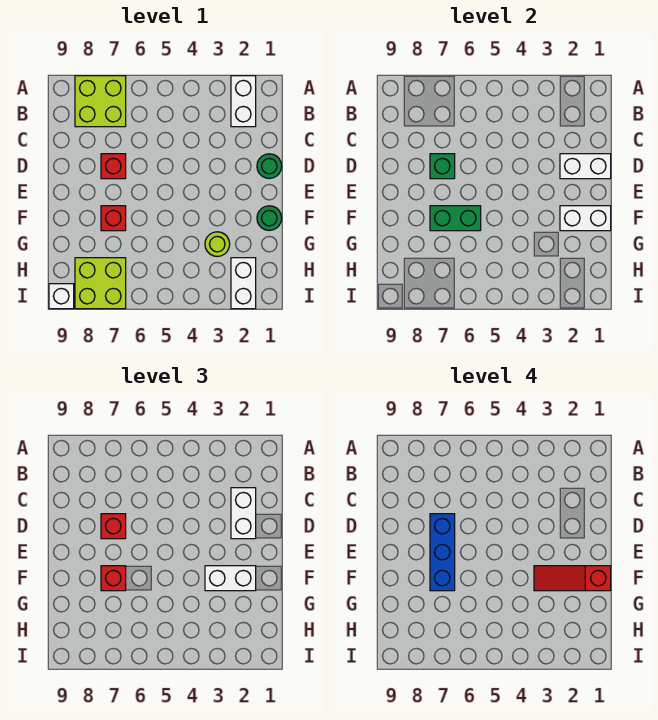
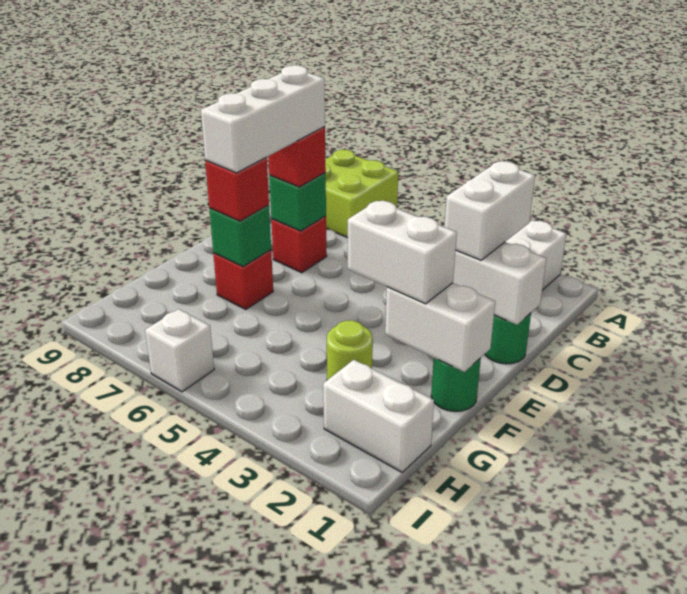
blue brick D7:F7 level 4 -> white brick D7:F7 level 4
red slope F1:F3 level 4 top 1 -> none
green brick F6:F7 level 2 -> green brick F7 level 2
white brick H2:I2 level 1 -> white brick H1:H2 level 1
lime brick H7:I8 level 1 -> none
white brick I9 level 1 -> white brick I6 level 1

